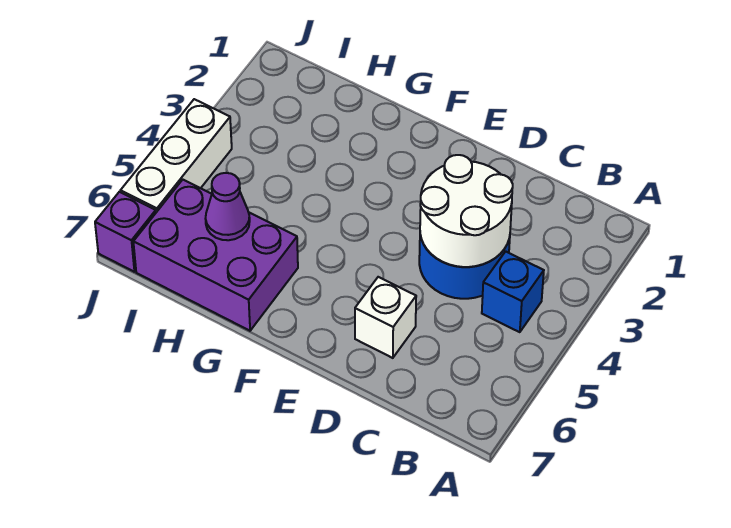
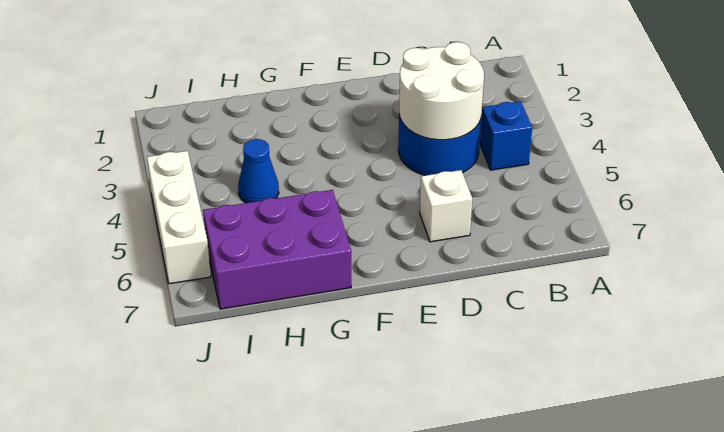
none -> blue cone H4 level 1
purple cone H6 level 2 -> none
purple brick J7 level 1 -> none

